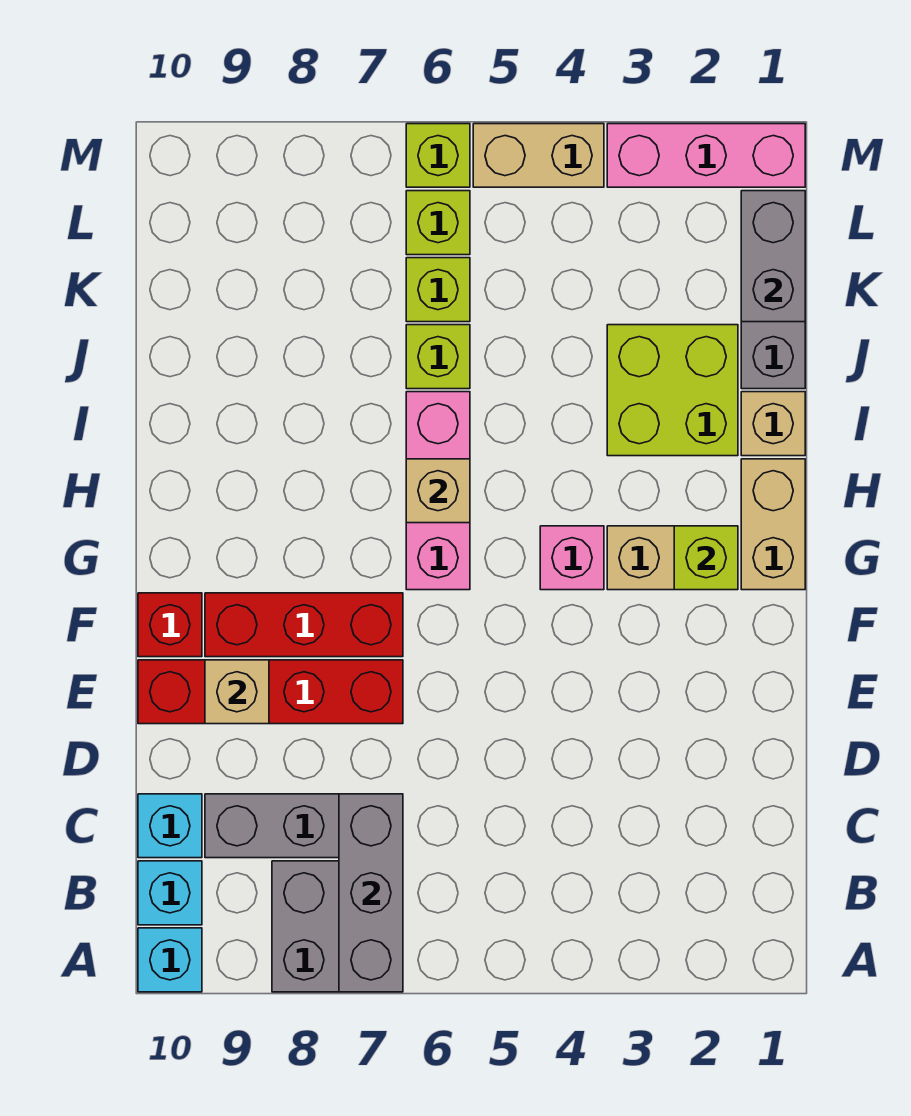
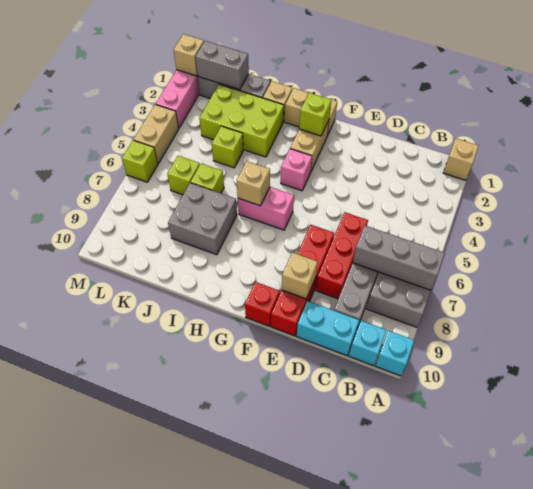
none -> tan brick A1 level 1
cyan brick C10 level 1 -> cyan brick C10:D10 level 1
red brick F7:F9 level 1 -> red brick D6:D8 level 1
pink brick G6:I6 level 1 -> pink brick G6:H6 level 1
lime brick I2:J3 level 1 -> lime brick I2:K3 level 1
none -> grey brick I7:J8 level 1
lime brick L6 level 1 -> lime brick J4 level 1
none -> tan brick M1 level 2

